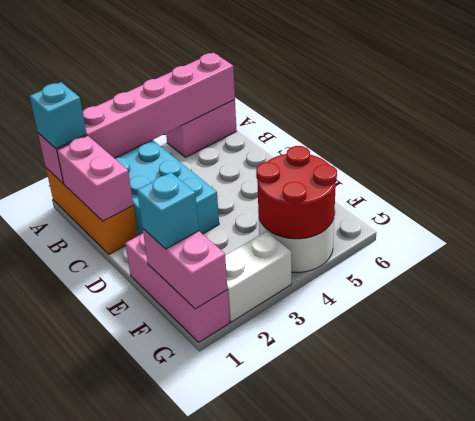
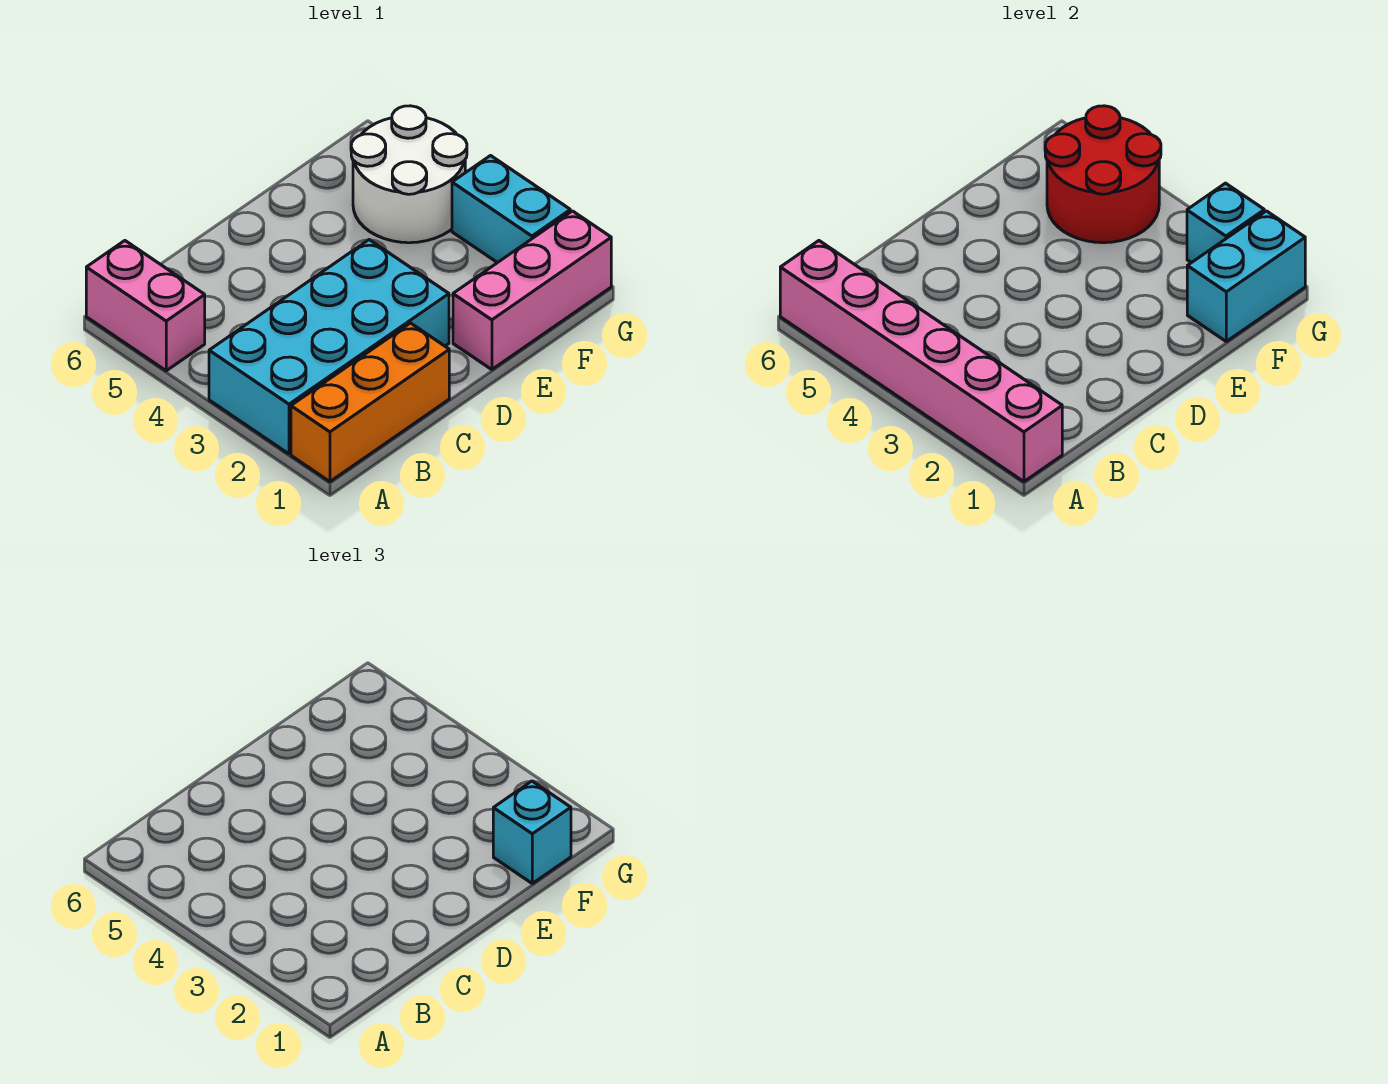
cyan brick A1 level 3 -> cyan brick G2 level 2
pink brick B1:C1 level 2 -> none
pink brick F1:G1 level 2 -> cyan brick F1:G1 level 2
white brick G2:G3 level 1 -> cyan brick G2:G3 level 1

